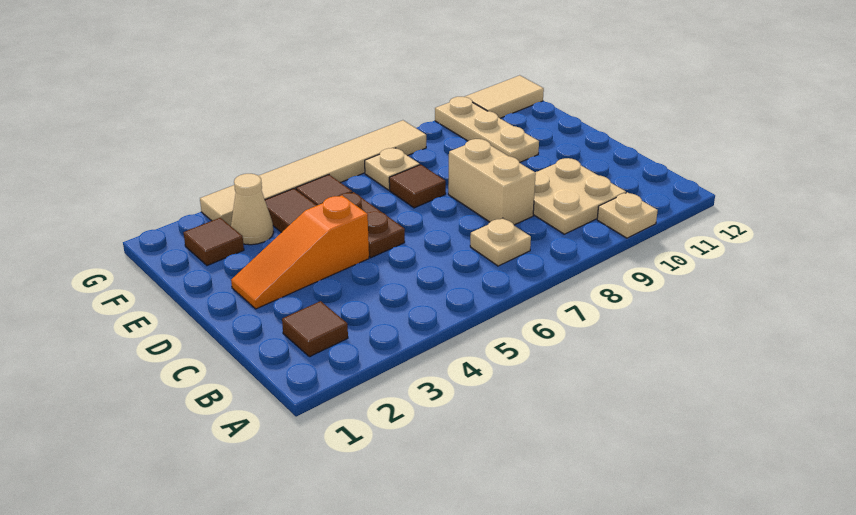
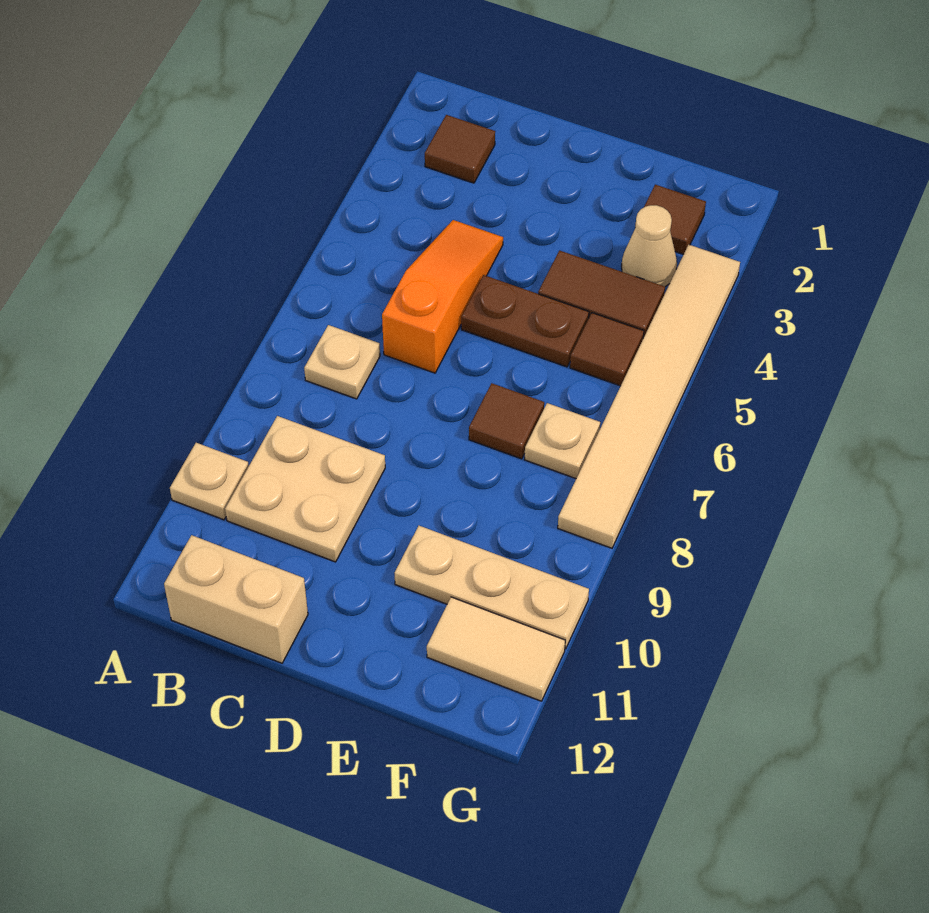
tan brick C8:D8 level 1 -> tan brick B12:C12 level 1
orange slope D2:D4 level 1 top 4 -> orange slope C4:C6 level 1 top 6
tan tile G11:G12 level 1 -> tan tile F11:G11 level 1

